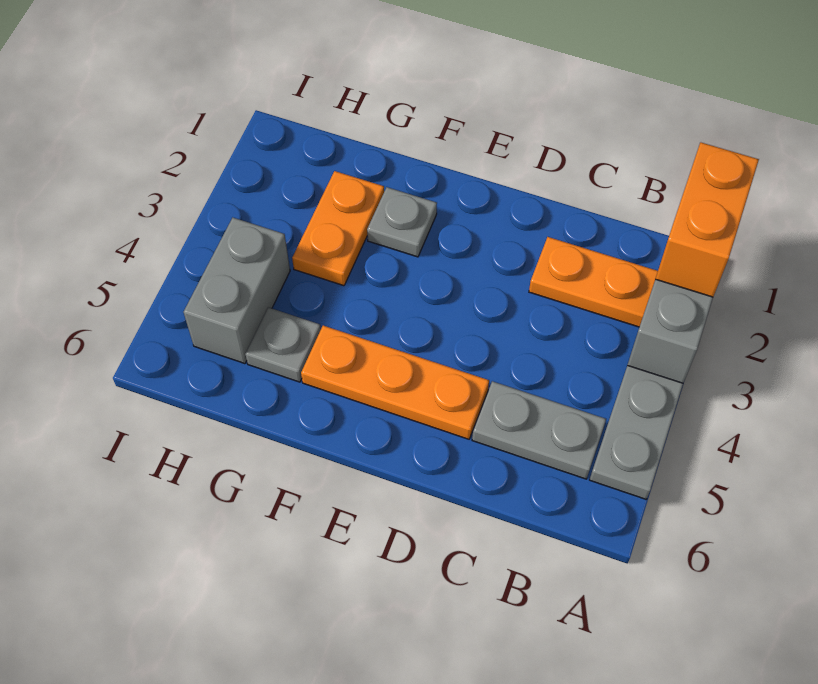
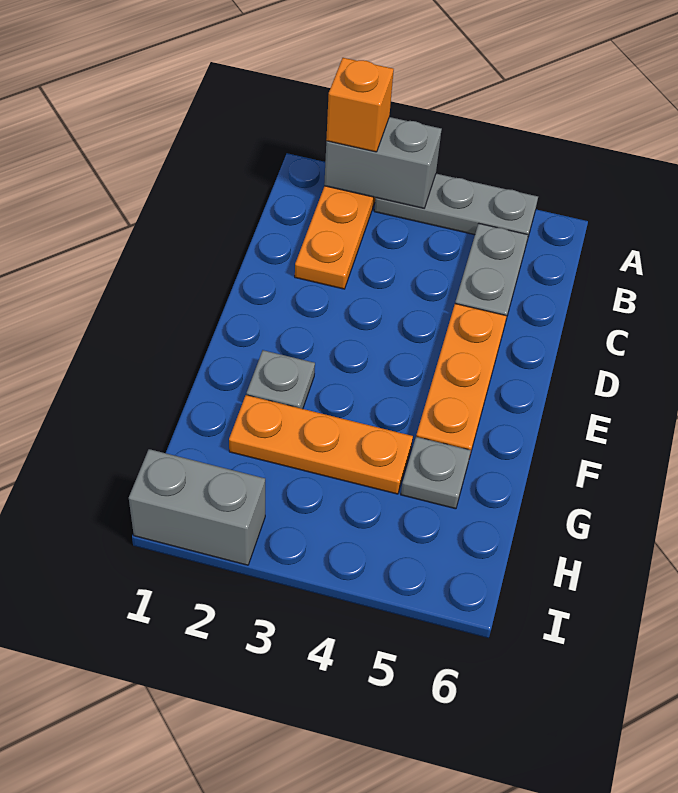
orange brick A1:A2 level 3 -> orange brick A2 level 3
orange plate G2:G3 level 1 -> orange plate G2:G4 level 1
grey brick H4:H5 level 1 -> grey brick I1:I2 level 1

